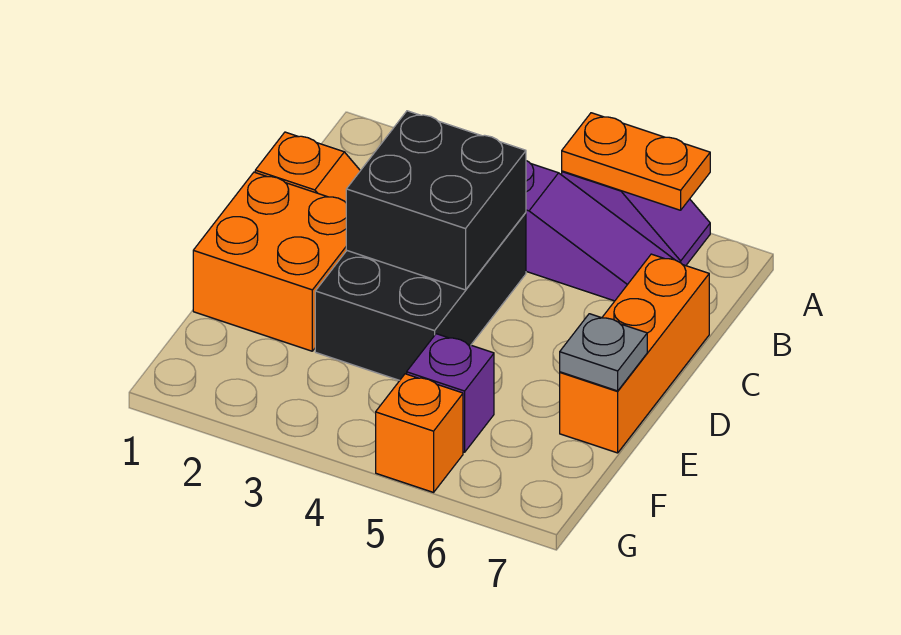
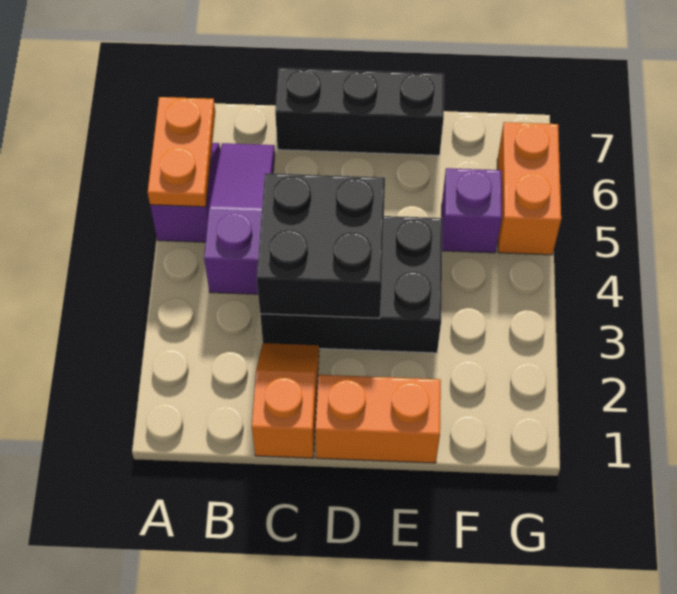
orange brick C7:E7 level 1 -> black brick C7:E7 level 1
orange brick D1:E2 level 1 -> orange brick D1:E1 level 1
grey plate E7 level 2 -> none
orange brick G5 level 1 -> orange brick G5:G6 level 1

